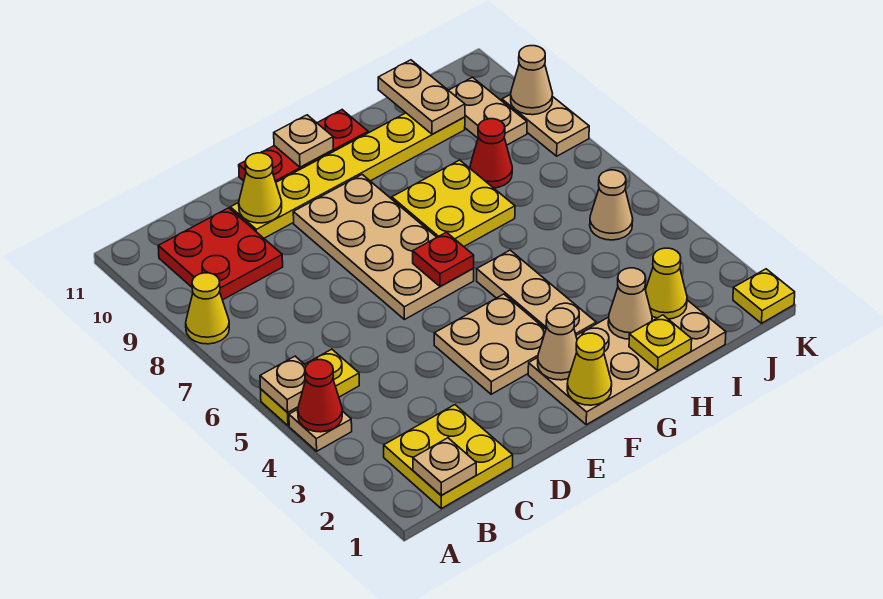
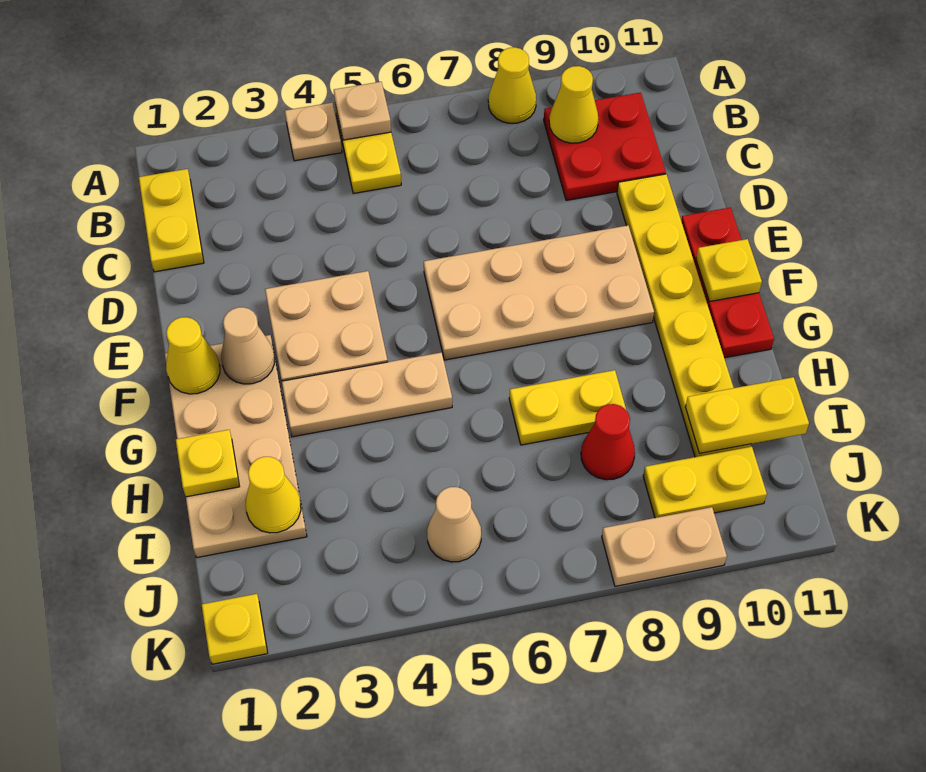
red cone A4 level 2 -> none
yellow plate B1:C2 level 1 -> yellow plate B1:C1 level 1
tan plate B1 level 2 -> none
yellow cone D10 level 2 -> yellow cone B9 level 2
red plate F6 level 2 -> none
tan plate F11 level 2 -> yellow plate F11 level 2
yellow plate G7:H8 level 1 -> yellow plate H7:H8 level 1
tan cone H2 level 2 -> none
tan plate I10:I11 level 2 -> yellow plate I10:I11 level 2
tan plate J9:J10 level 1 -> yellow plate J9:J10 level 1
tan cone K9 level 2 -> none

